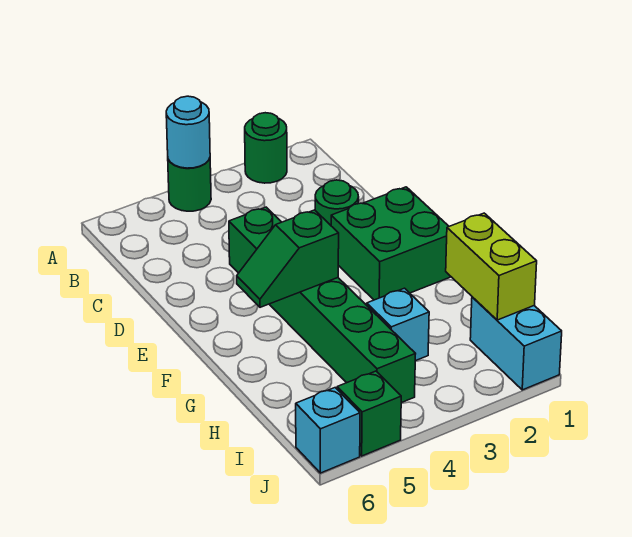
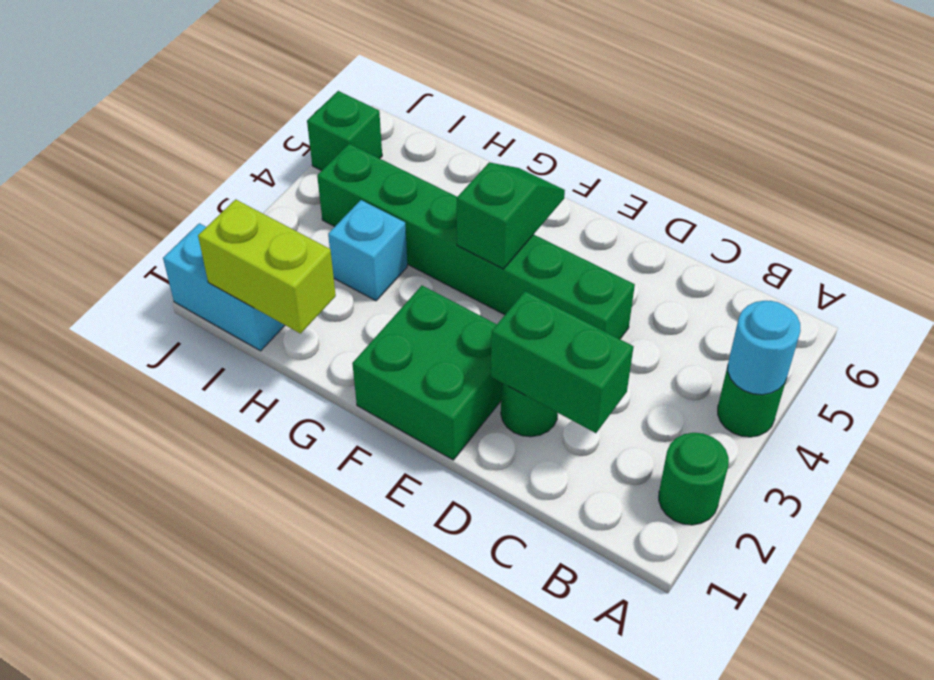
none -> green brick C2:D2 level 2
cyan brick J6 level 1 -> none

